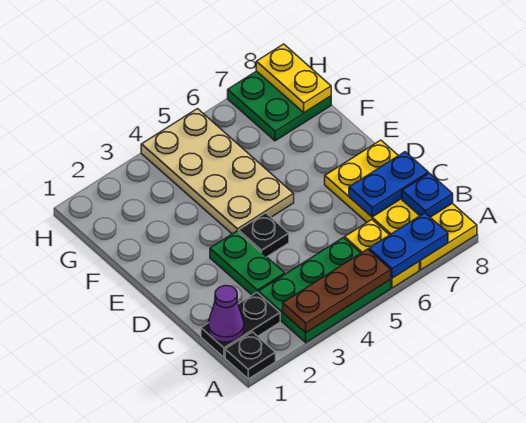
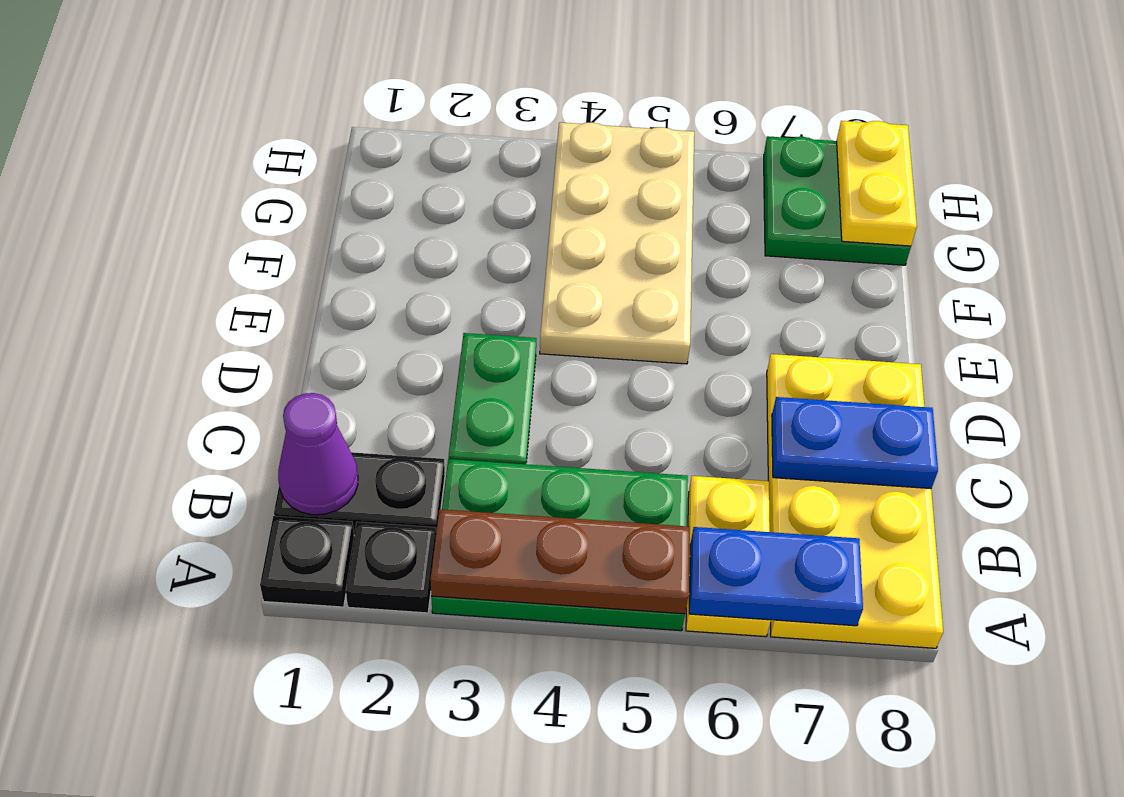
blue plate B8 level 2 -> none
black plate D4 level 1 -> black plate A2 level 1

